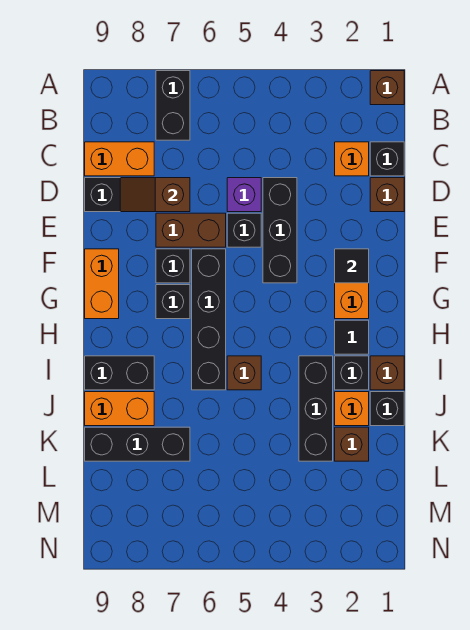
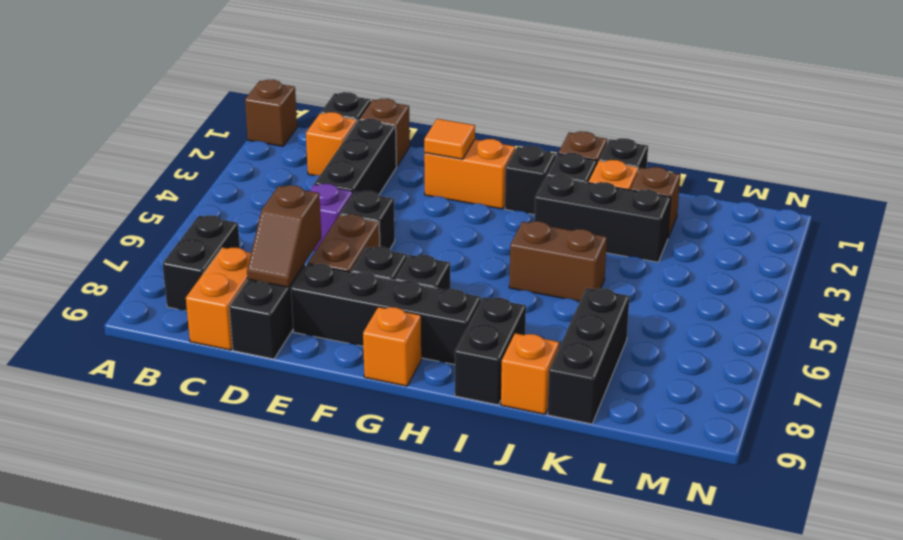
black brick A7:B7 level 1 -> black brick B7:B8 level 1
black brick D4:F4 level 1 -> black brick D2:D4 level 1
black tile F2 level 2 -> orange tile F2 level 2
black brick F6:I6 level 1 -> black brick E8:H8 level 1
orange brick F9:G9 level 1 -> orange brick G9 level 1
black tile H2 level 1 -> black brick H2 level 1
brown brick I5 level 1 -> brown brick I5:J5 level 1
orange brick J8:J9 level 1 -> orange brick J9 level 1

